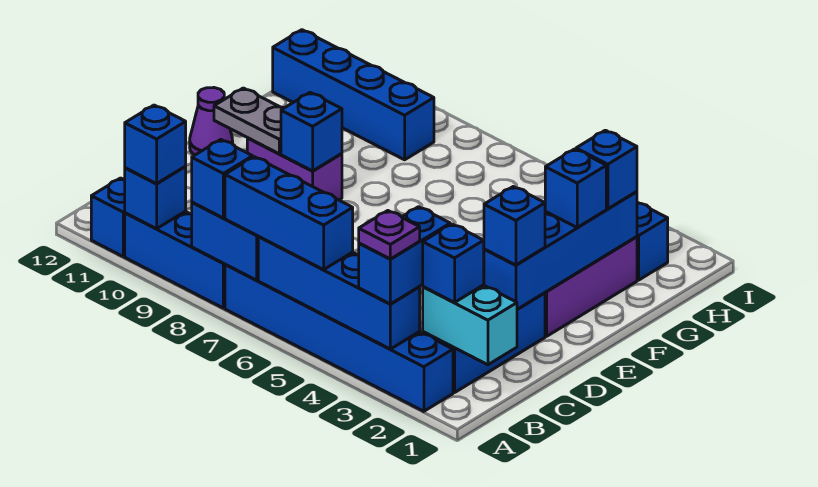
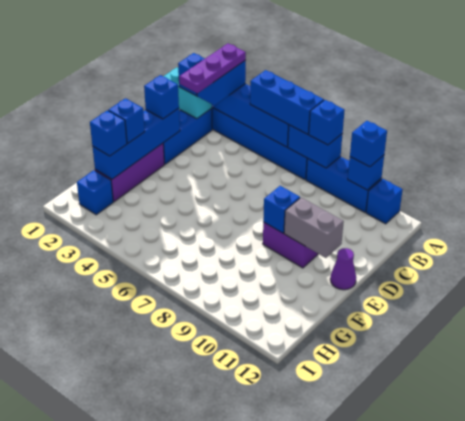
purple plate A3 level 4 -> purple plate A3:C3 level 4
grey plate E10:E11 level 2 -> grey brick E10:E11 level 2
blue brick H9:H12 level 1 -> none

